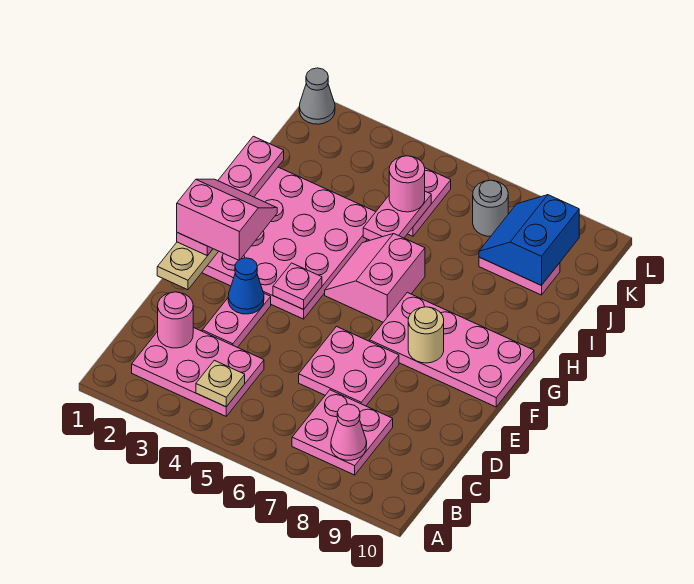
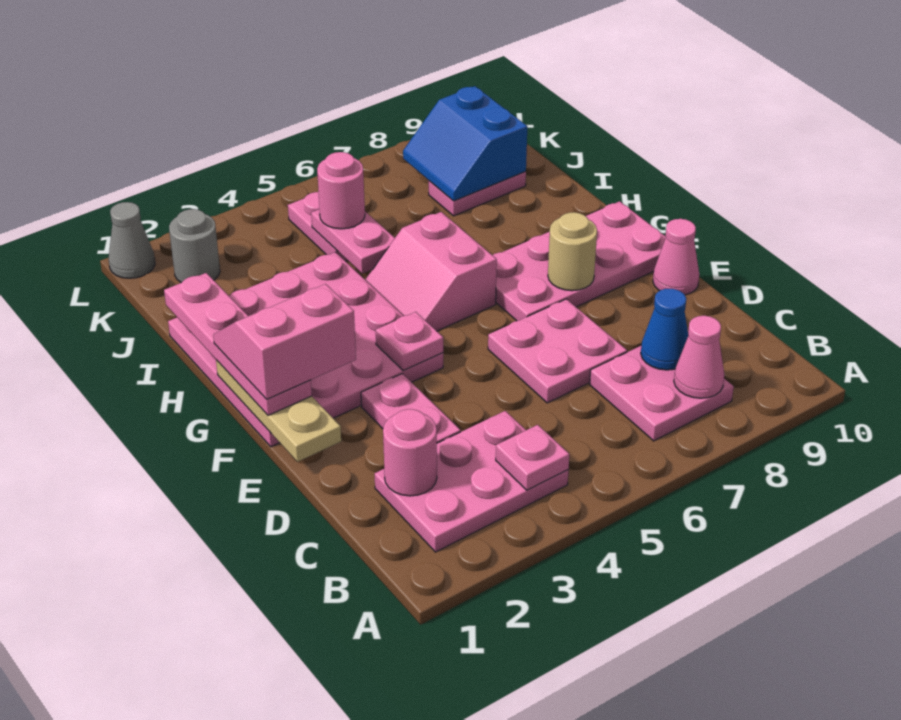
tan plate B4 level 2 -> pink plate B4 level 2
blue cone E3 level 2 -> blue cone C8 level 2
none -> pink cone E10 level 1
grey round brick K7 level 1 -> grey round brick K2 level 1

